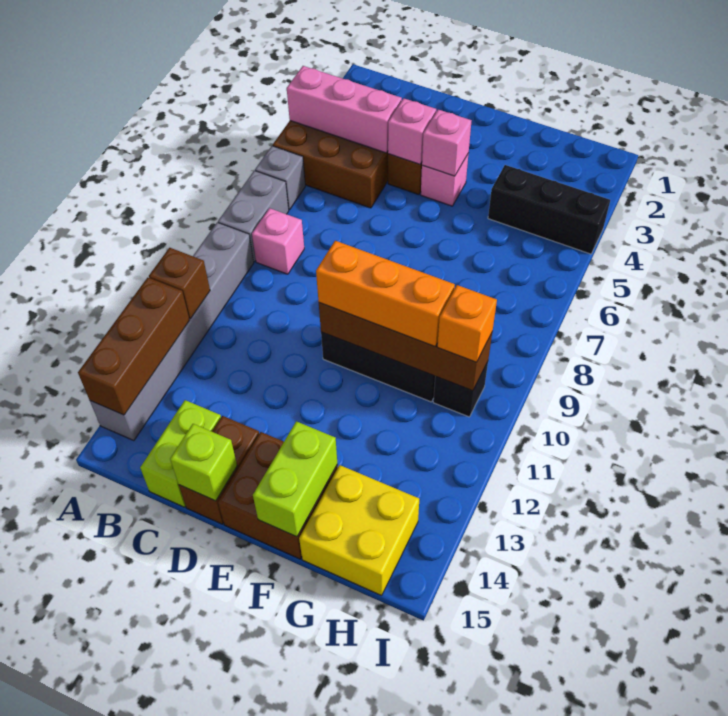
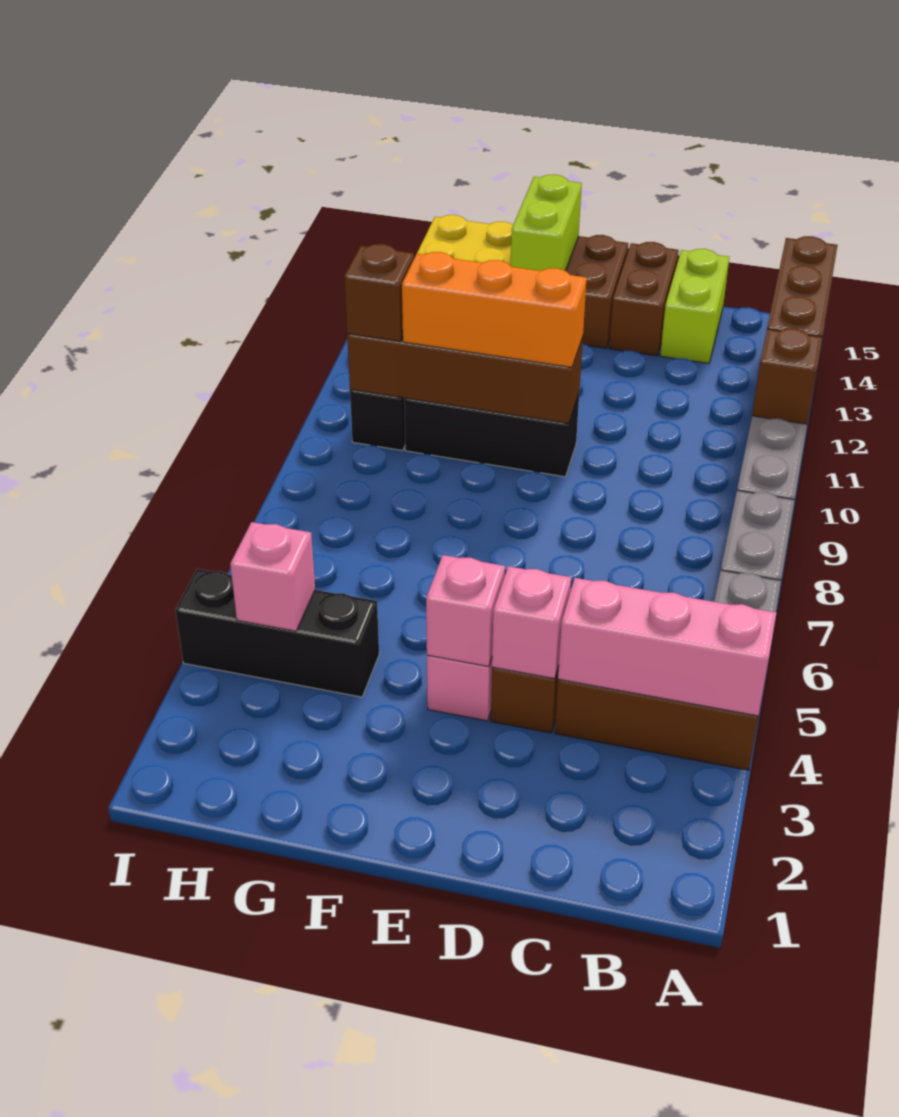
pink brick B8 level 1 -> pink brick H4 level 2
lime brick D15 level 2 -> none
orange brick H10 level 3 -> brown brick H10 level 3

